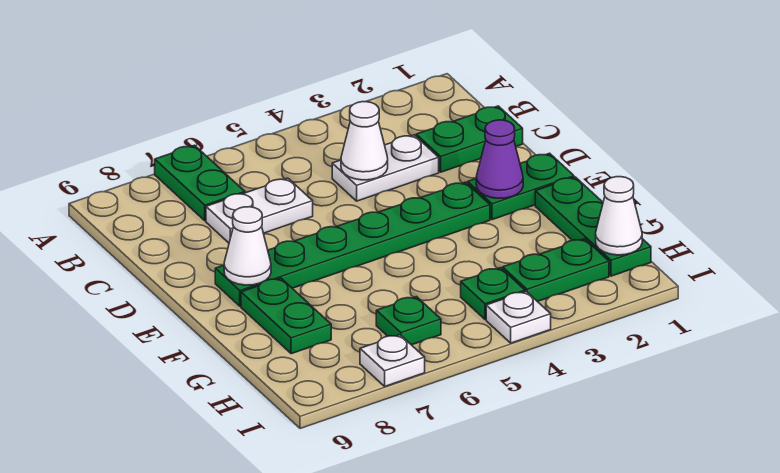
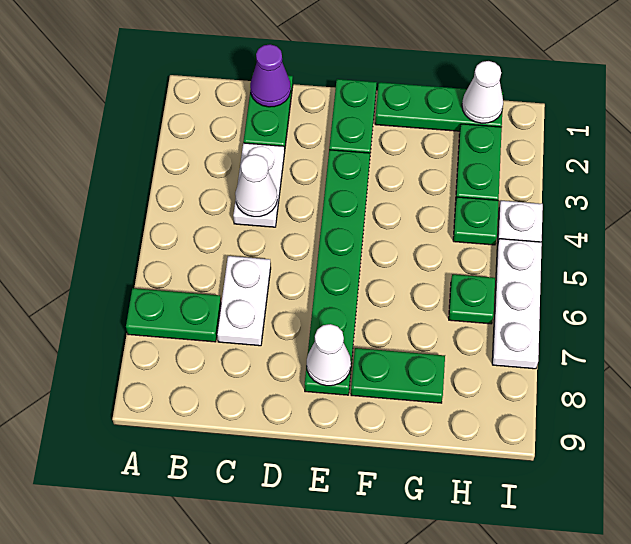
purple cone E2 level 2 -> purple cone C1 level 2
white plate I7 level 1 -> white plate I5:I7 level 1

